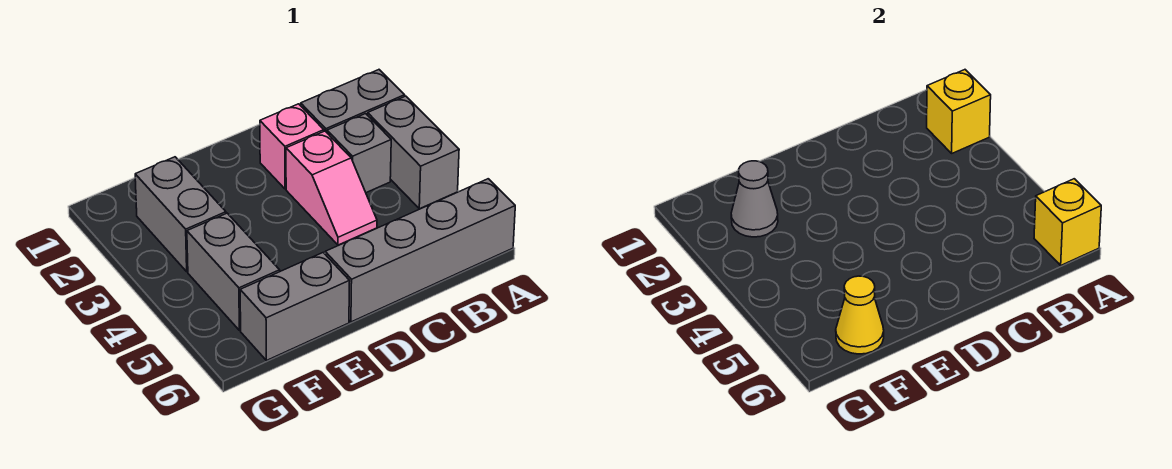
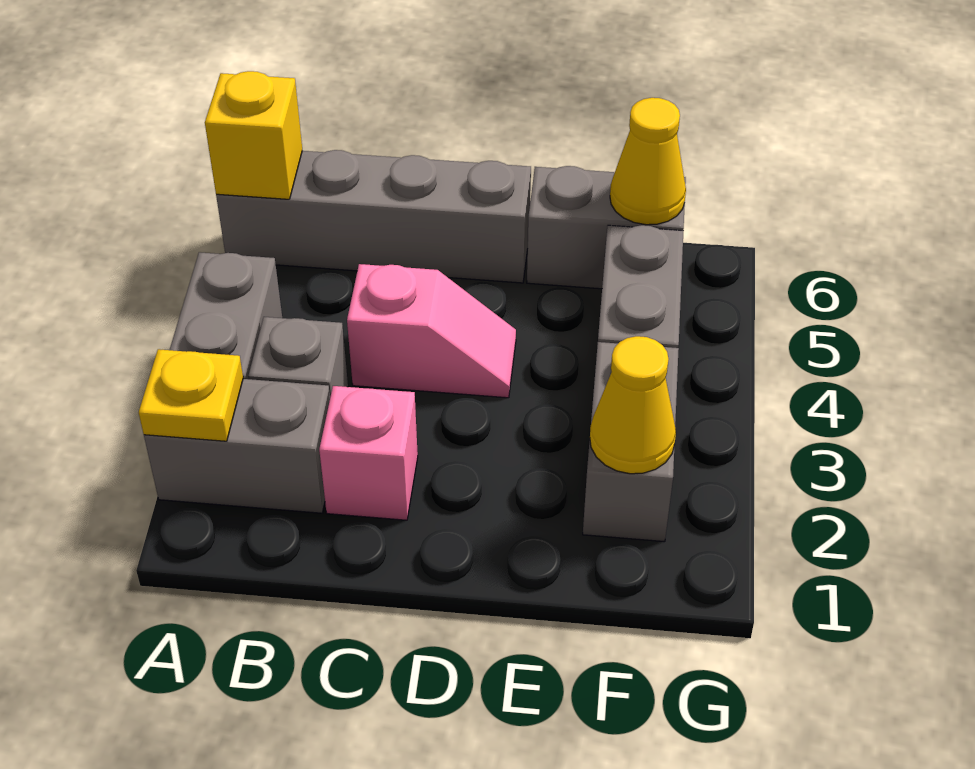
yellow brick A2 level 2 -> yellow plate A2 level 2
pink slope C3:C4 level 1 top 3 -> pink slope C4:D4 level 1 top C
grey cone F2 level 2 -> yellow cone F2 level 2

